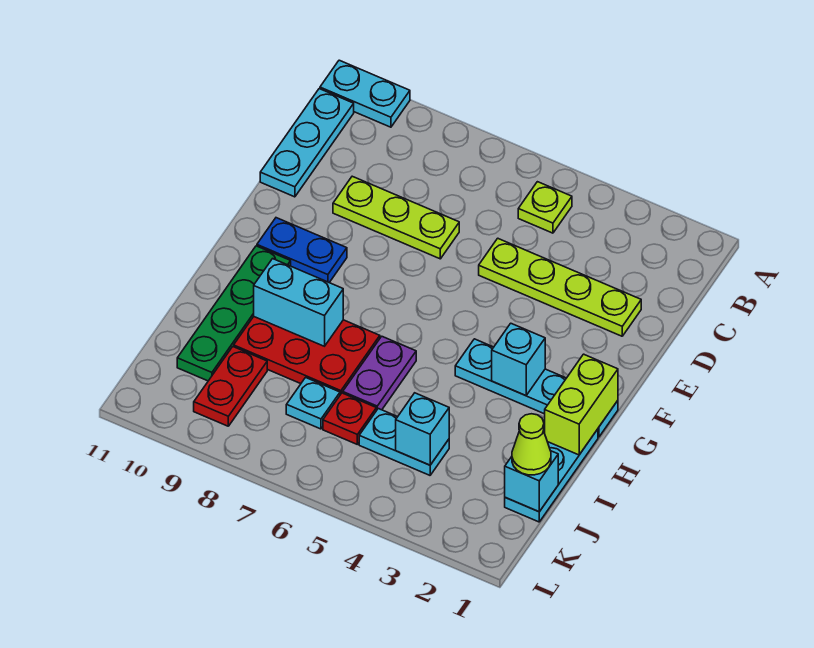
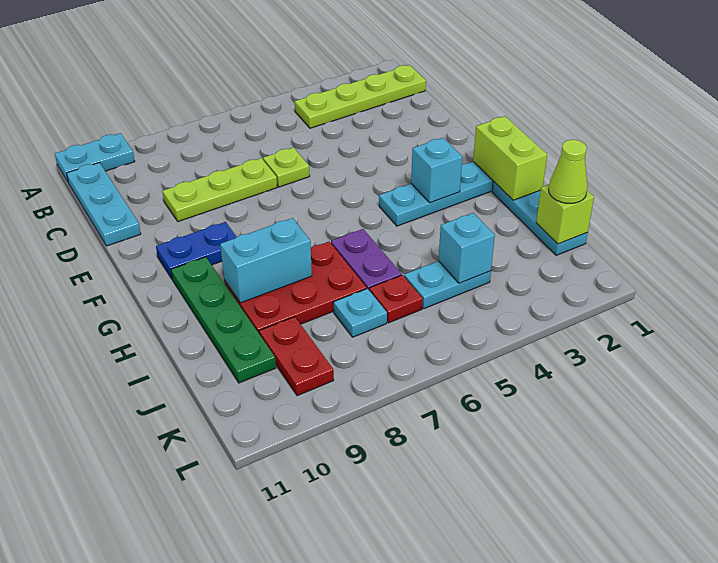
lime plate B5 level 1 -> lime plate D6 level 1
lime plate D2:D5 level 1 -> lime plate B1:B4 level 1
cyan brick J1 level 2 -> lime brick J1 level 2

